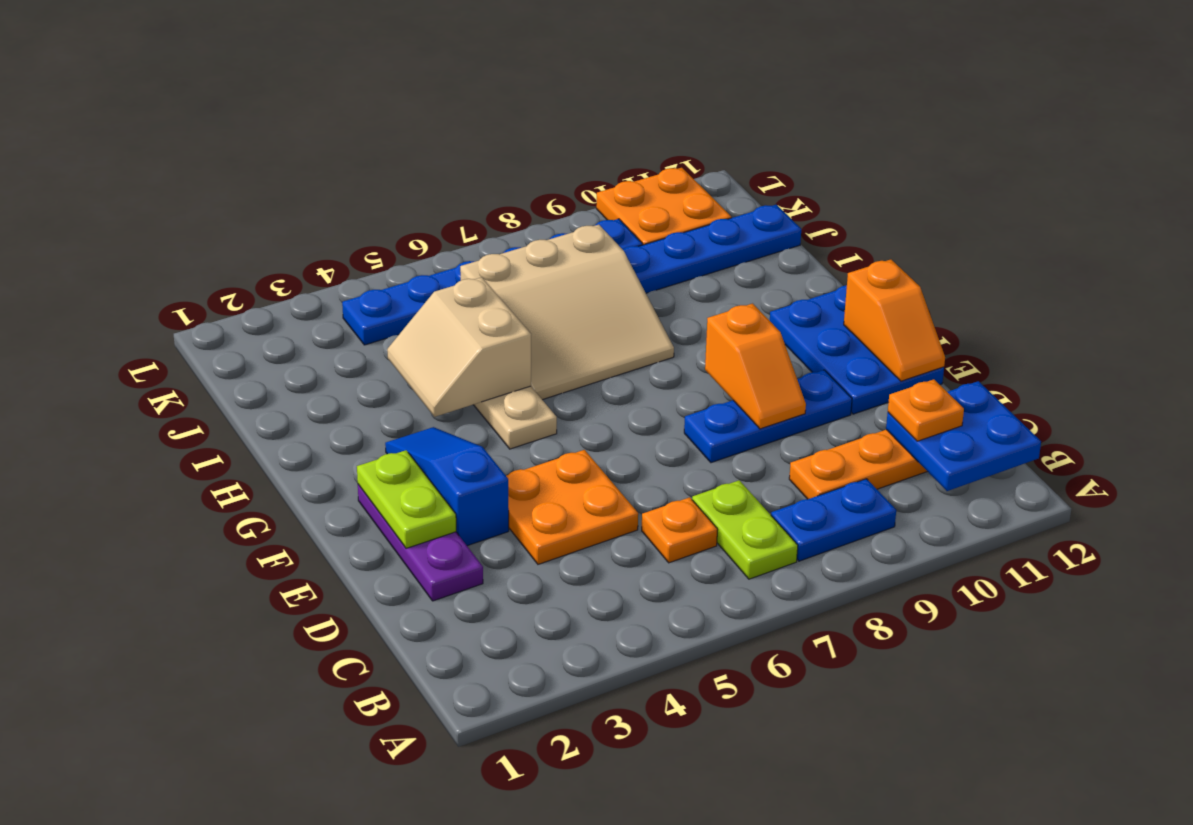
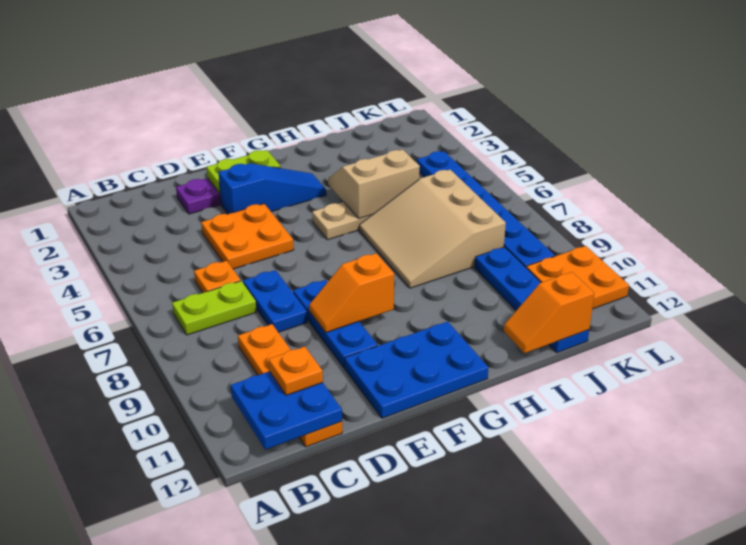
blue plate B8:B9 level 1 -> blue plate D7:D8 level 1
orange slope E12:F12 level 2 top F -> orange slope I12:J12 level 2 top J

